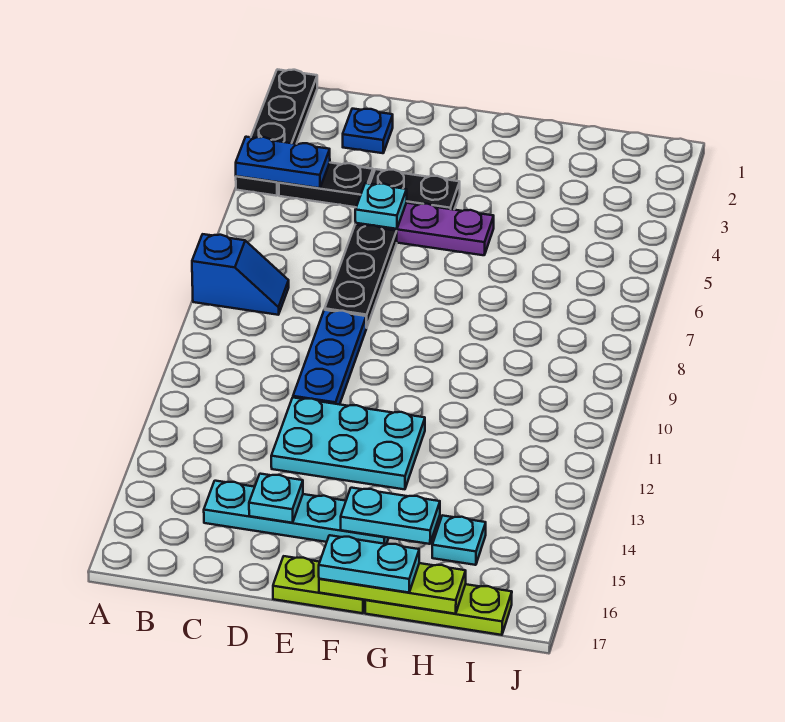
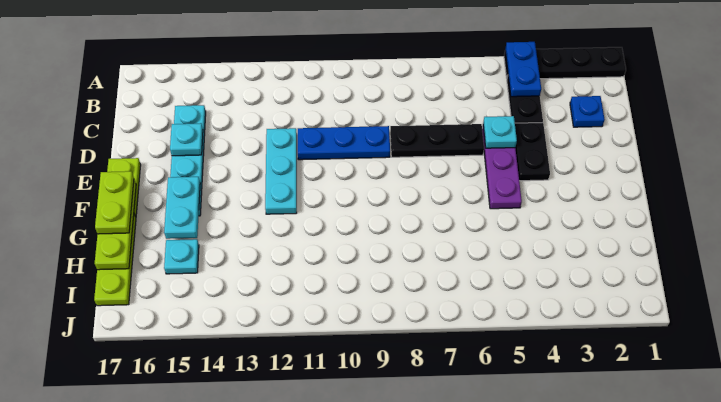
blue slope A8:B8 level 1 top A -> none
cyan plate D12:F13 level 1 -> cyan plate D12:F12 level 1
cyan plate F17:G17 level 3 -> lime plate F17:G17 level 3

